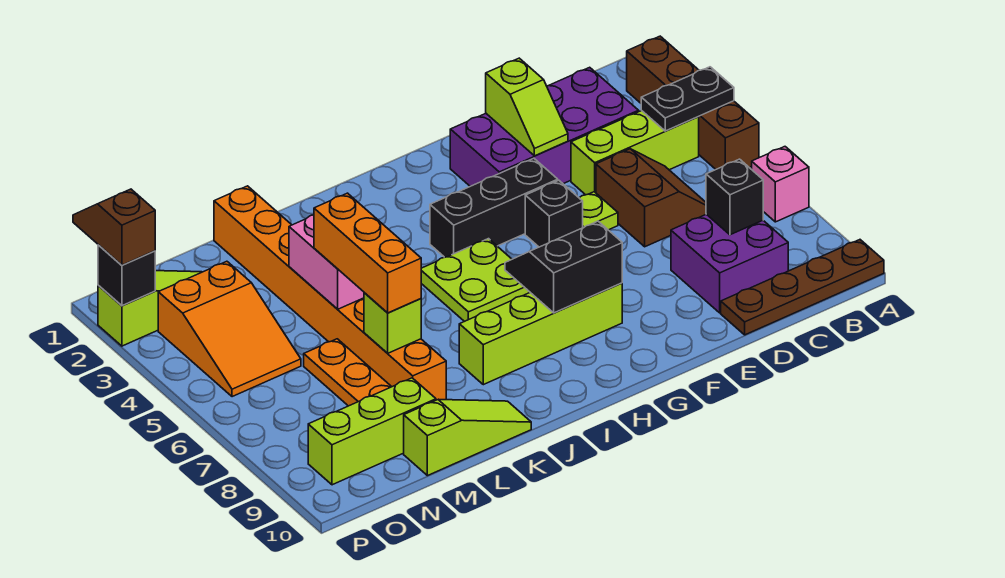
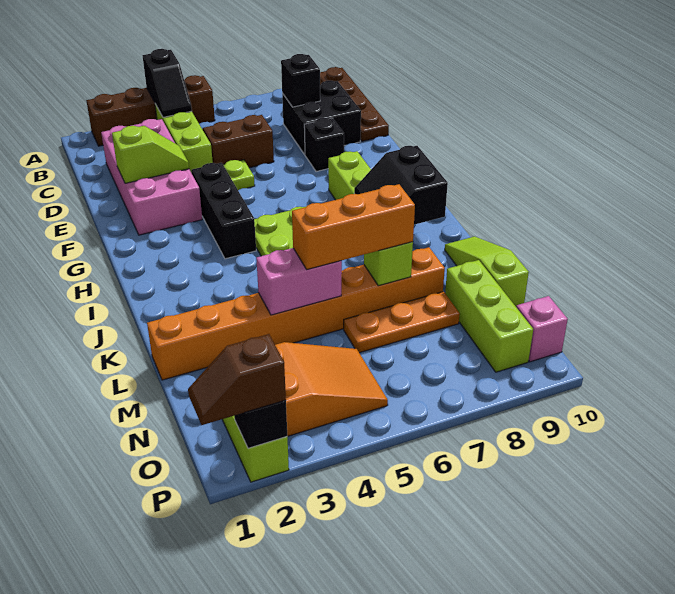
black plate A4:B4 level 2 -> black slope A4:B4 level 2 top A
pink brick A7 level 1 -> pink brick O10 level 1
purple brick C2:F3 level 1 -> pink brick C2:F3 level 1
purple brick C8:D9 level 1 -> black brick C8:D9 level 1
black brick F5 level 1 -> black brick E8 level 1
black slope G7:H8 level 2 top 8 -> black slope I8:J9 level 2 top 9

